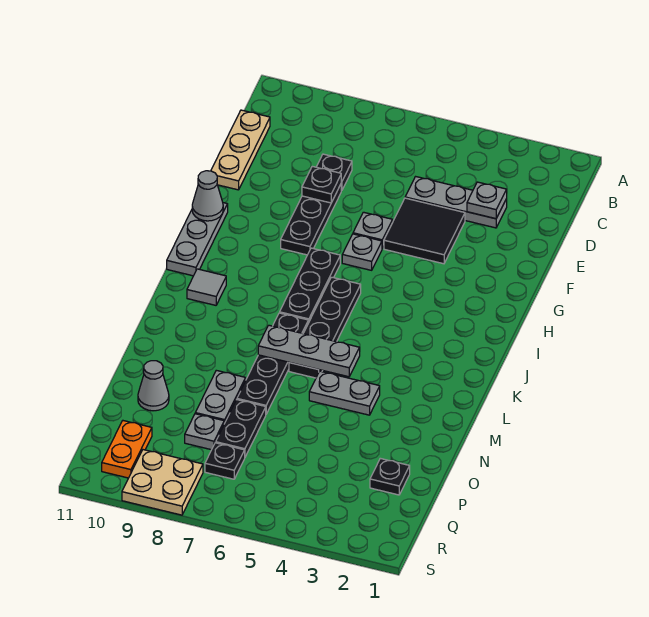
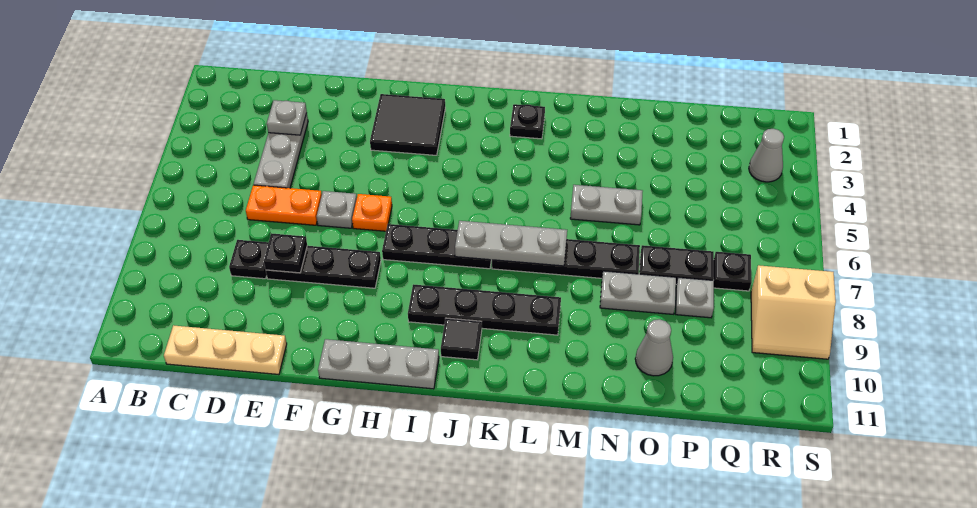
black tile E4:F5 level 1 -> black tile G2:H3 level 1
grey plate G6 level 1 -> orange plate G6 level 1
grey cone G11 level 2 -> grey cone R3 level 1
black plate I6:L6 level 1 -> black plate I9:L9 level 1
grey tile J10 level 1 -> black tile J10 level 1
grey plate L5:L7 level 2 -> grey plate J7:L7 level 2
grey plate M4:M5 level 1 -> grey plate M5:N5 level 1
black plate P2 level 1 -> black plate K2 level 1
orange plate Q10:R10 level 1 -> orange plate D6:E6 level 1
tan plate R8:S9 level 1 -> tan slope R8:S9 level 1 top 8

